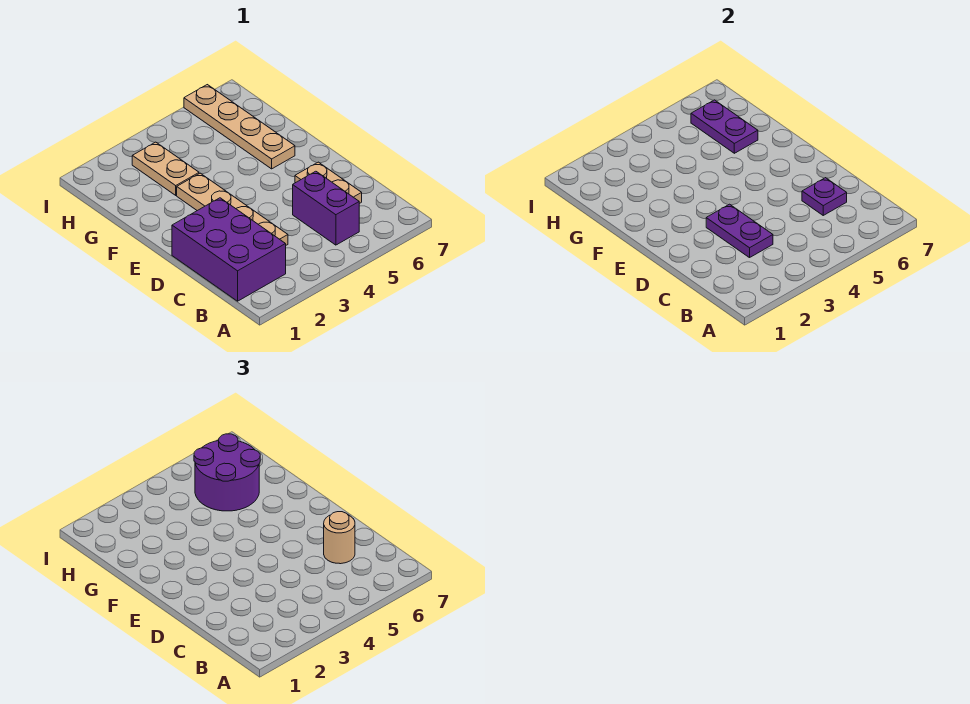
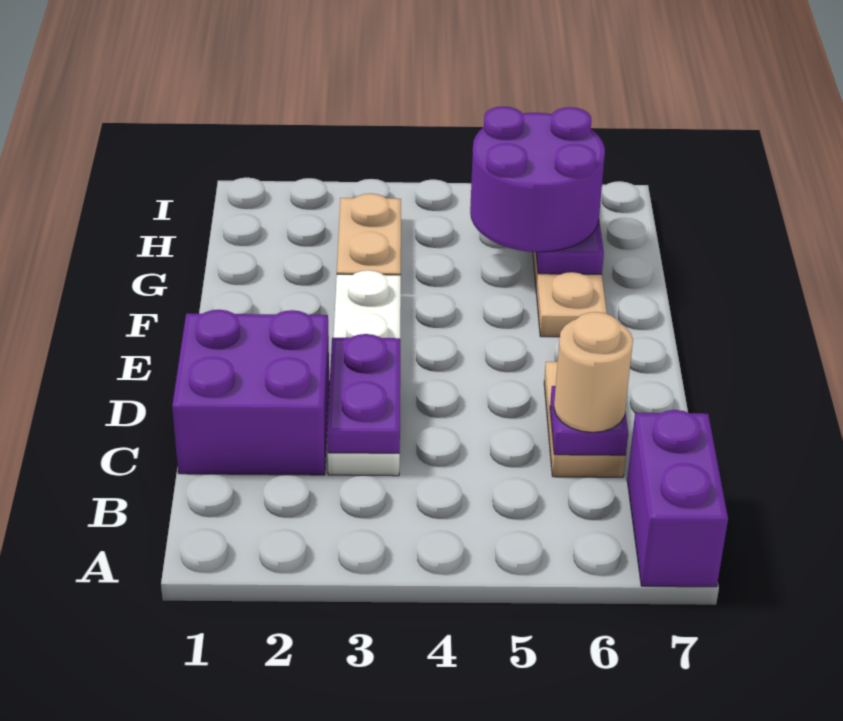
purple brick B1:D2 level 1 -> purple brick C1:D2 level 1
purple brick B5:C5 level 1 -> purple brick A7:B7 level 1
tan plate C3:F3 level 1 -> white plate C3:F3 level 1

